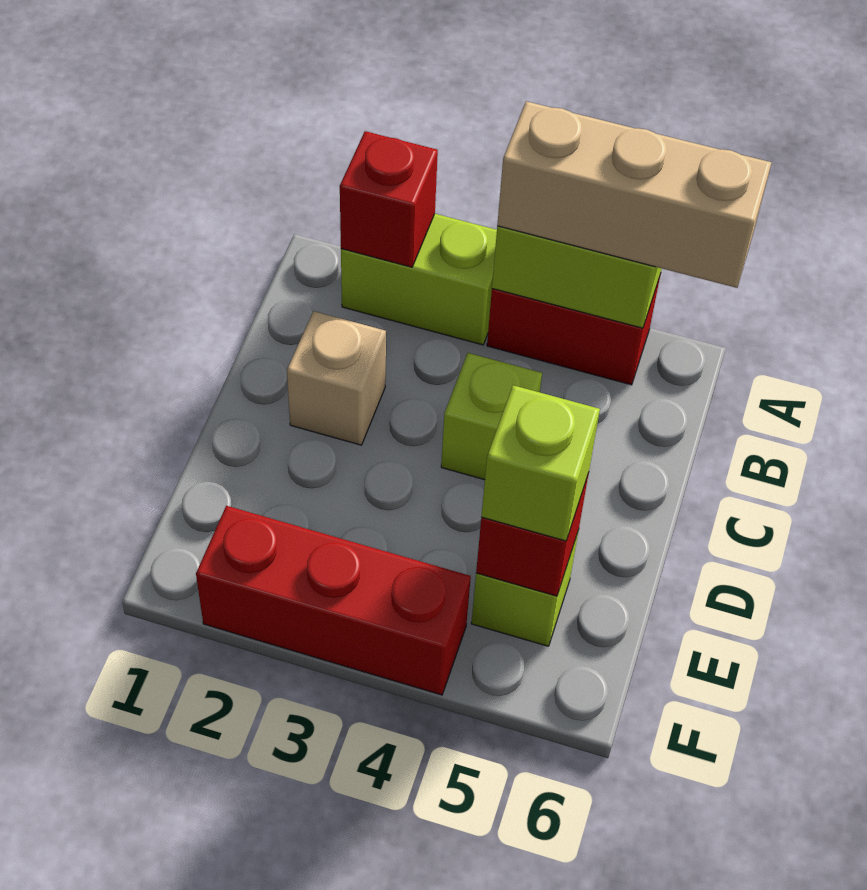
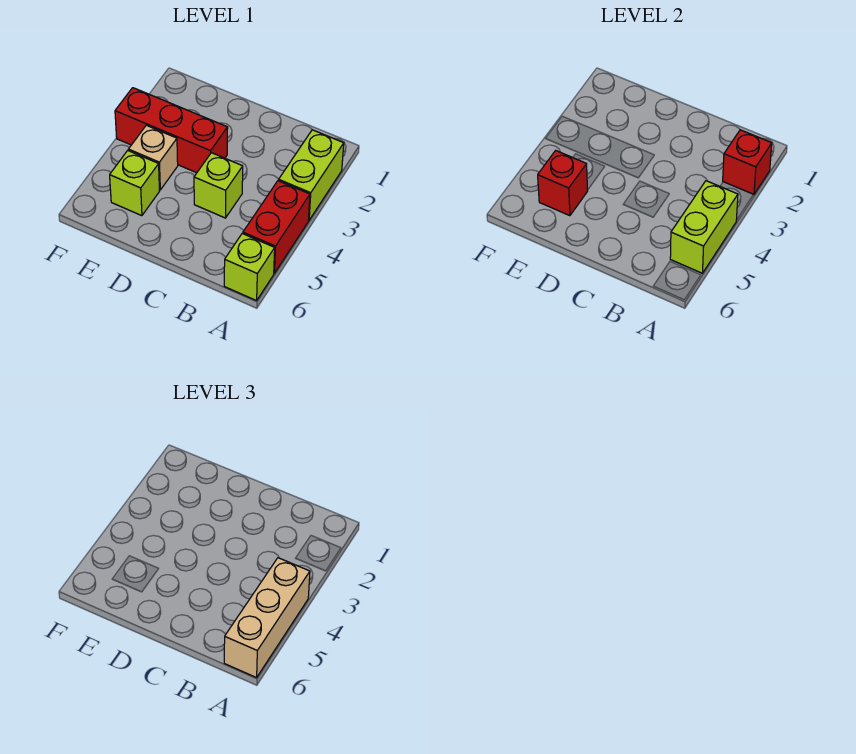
tan brick C2 level 1 -> tan brick E4 level 1
lime brick E5 level 3 -> lime brick A6 level 1
red brick F2:F4 level 1 -> red brick D3:F3 level 1

